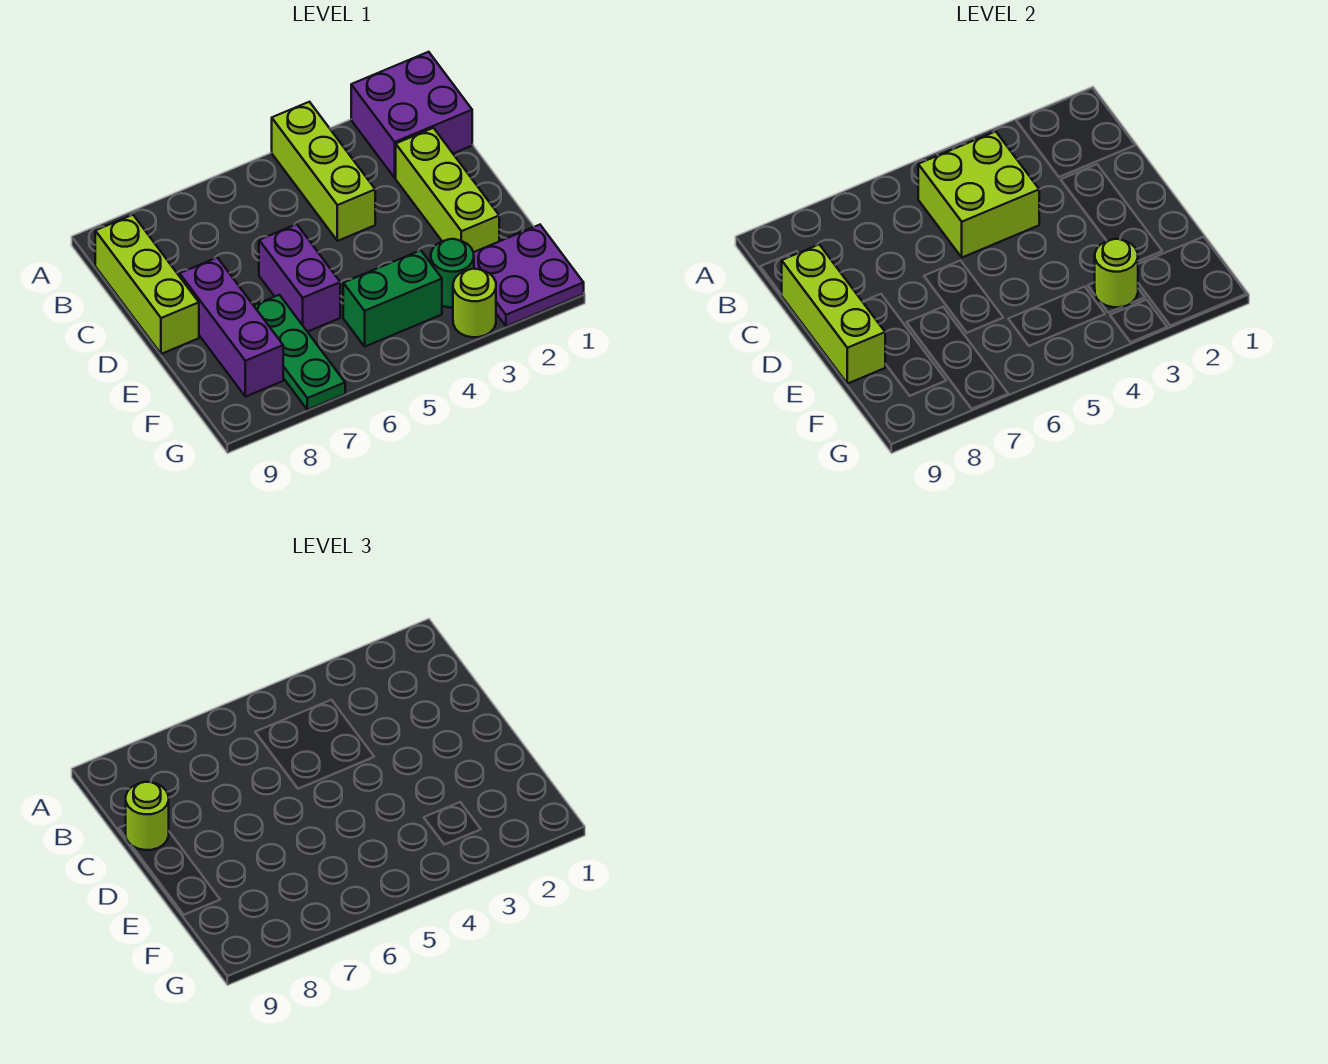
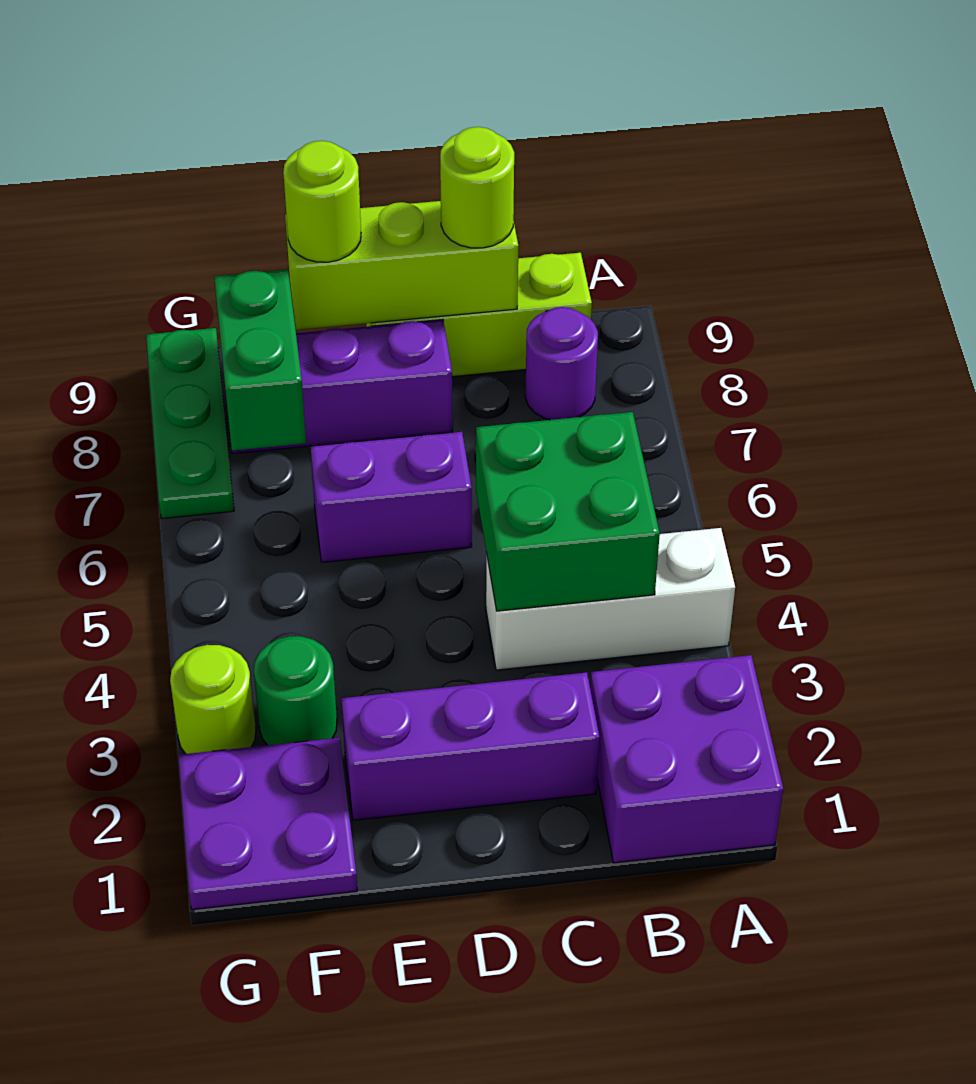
lime brick A4:C4 level 1 -> white brick A4:C4 level 1
lime brick B4:C5 level 2 -> green brick B4:C5 level 2
none -> purple round brick B8 level 1
lime brick C2:E2 level 1 -> purple brick C2:E2 level 1
green plate E7:G7 level 1 -> green plate G7:G9 level 1
lime round brick F3 level 2 -> lime round brick E9 level 3
green brick F4:F5 level 1 -> green brick F7:F8 level 2

